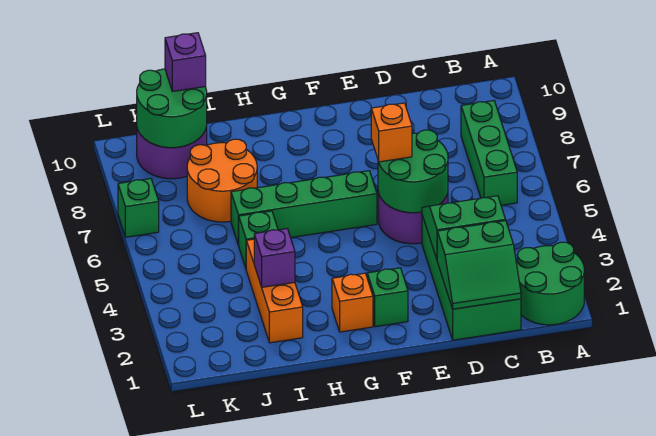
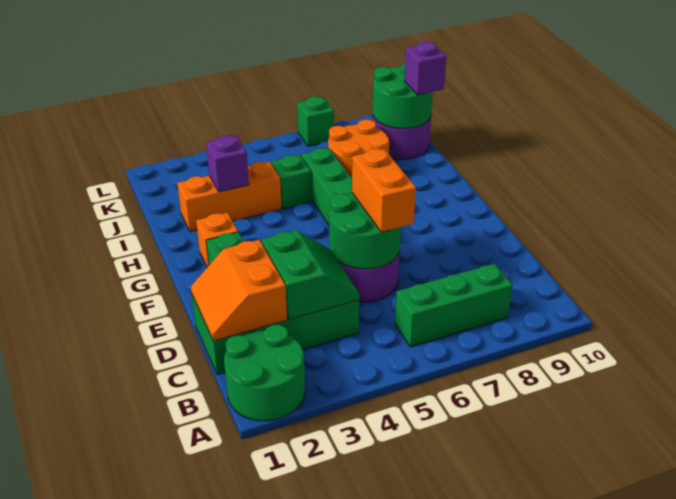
green slope C1:D2 level 2 top 2 -> orange slope C1:D2 level 2 top 2
orange brick E6 level 3 -> orange brick D6:E6 level 3

